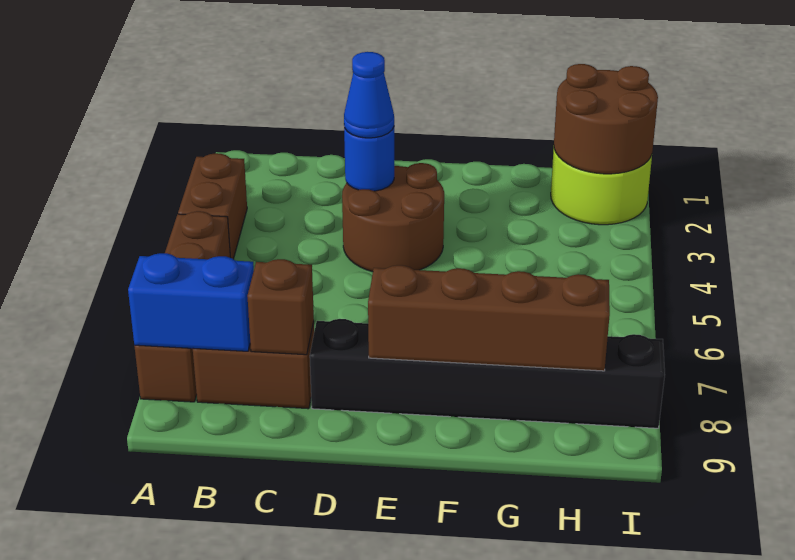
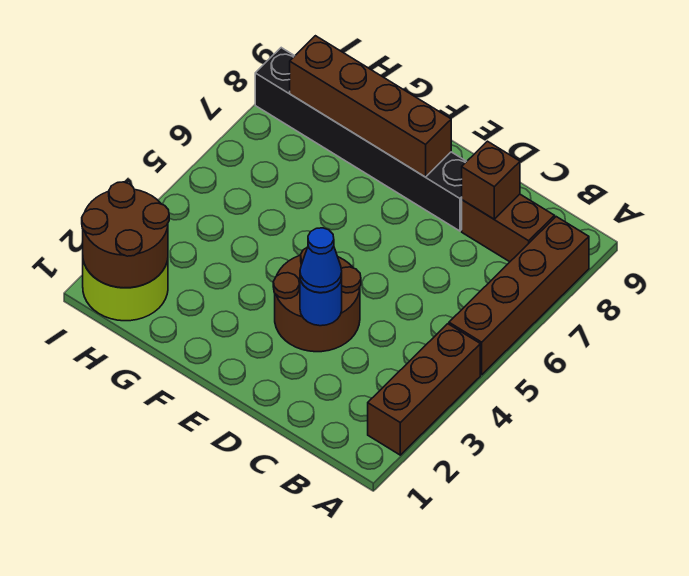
brown brick A3:A4 level 1 -> brown brick A2:A4 level 1
blue brick A8:B8 level 2 -> none

